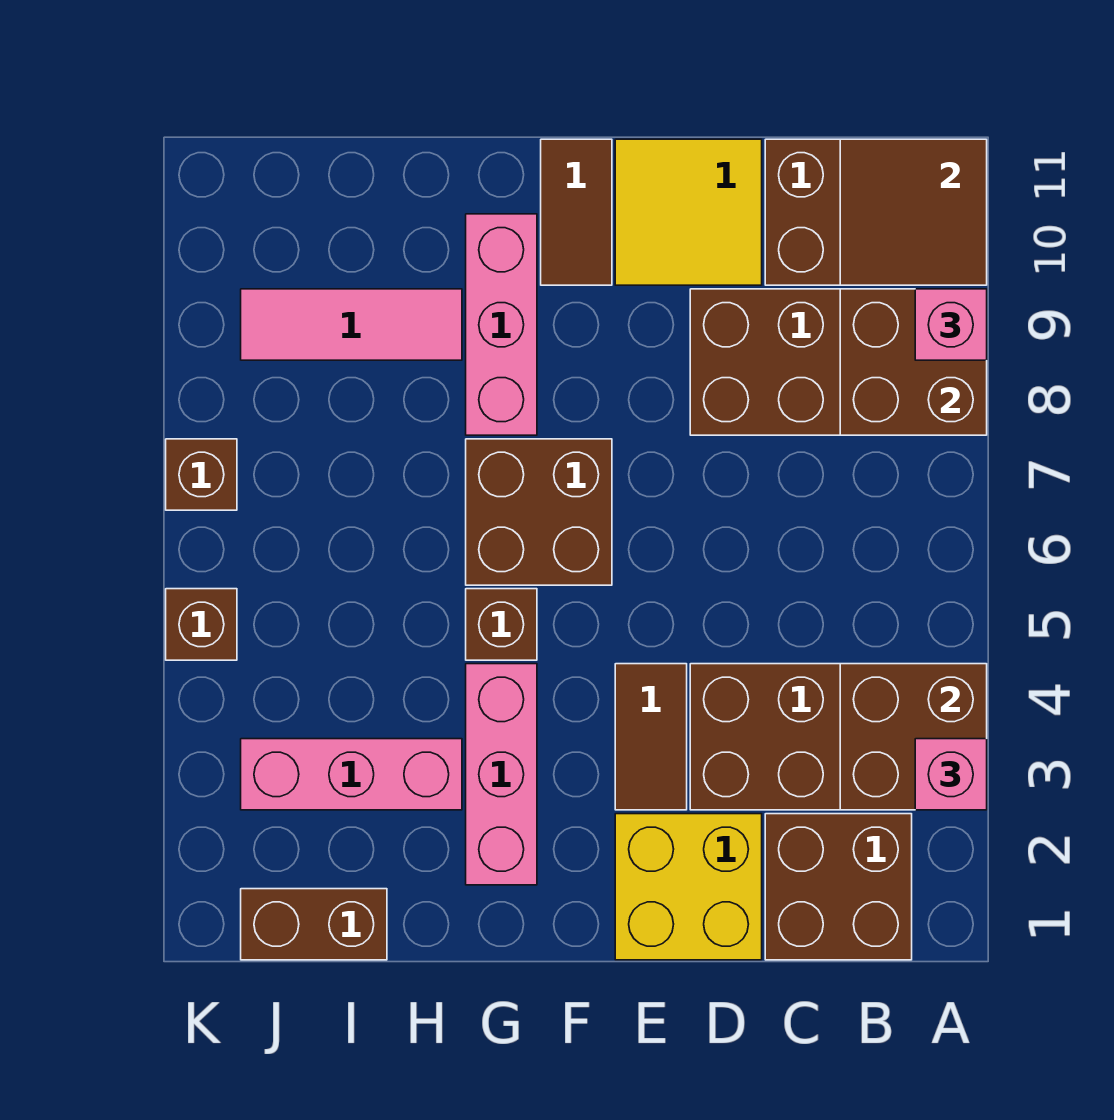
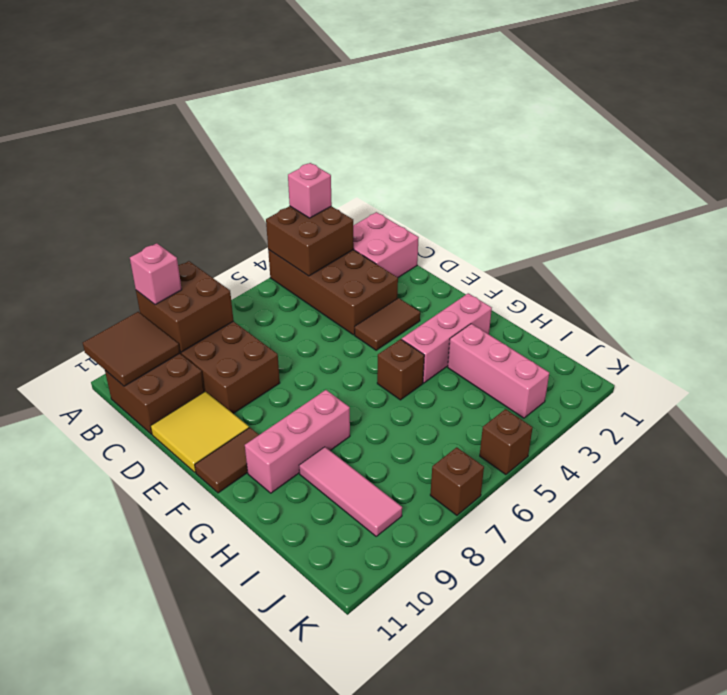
brown brick B1:C2 level 1 -> pink brick B1:C2 level 1
yellow brick D1:E2 level 1 -> none
brown brick F6:G7 level 1 -> none
brown brick I1:J1 level 1 -> none

